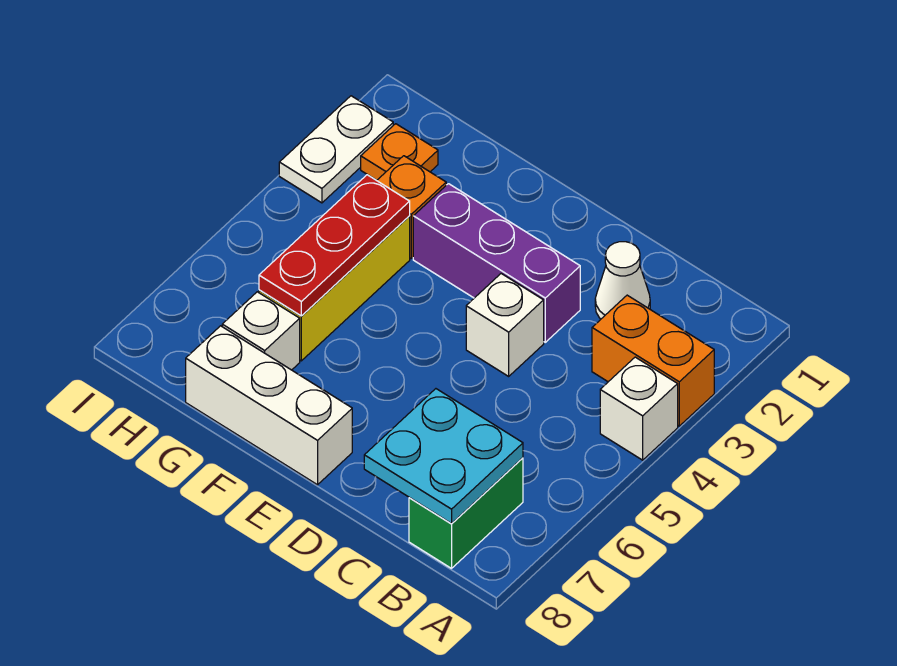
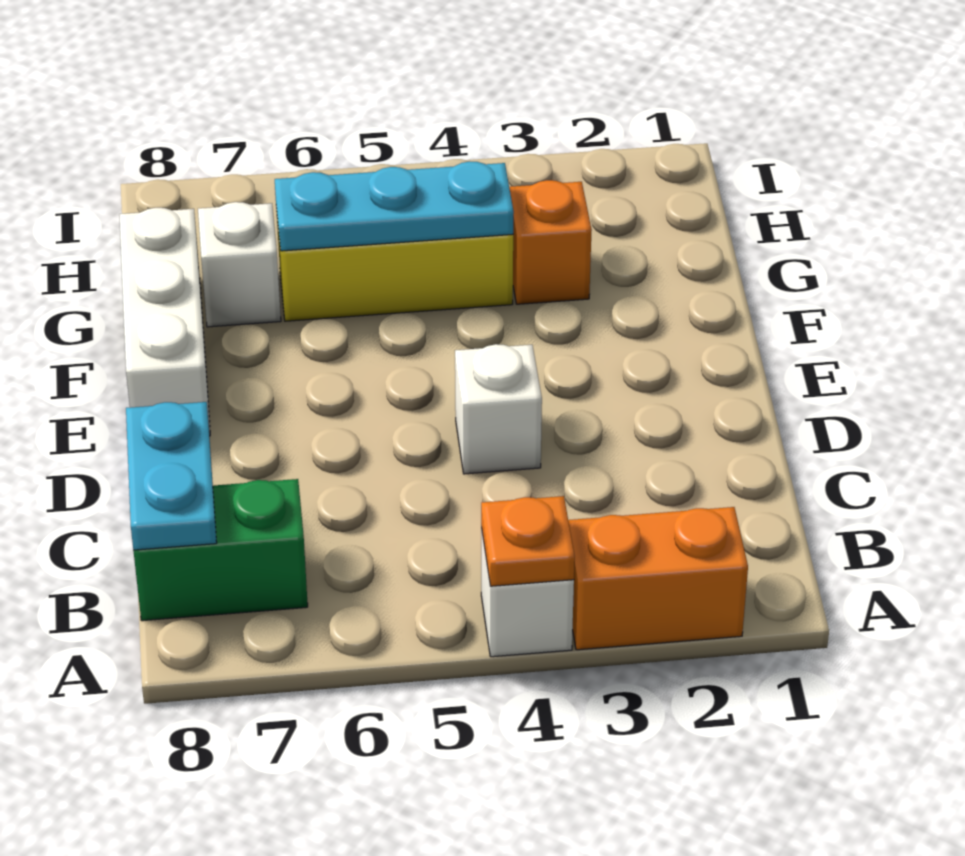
orange brick A3:B3 level 1 -> orange brick A2:A3 level 1
cyan plate B7:C8 level 2 -> cyan plate B8:C8 level 2
white cone C2 level 1 -> none
purple brick D3:F3 level 1 -> none
red plate G4:G6 level 2 -> cyan plate G4:G6 level 2
orange plate H2 level 1 -> orange plate A4 level 2
white plate I2:I3 level 1 -> none

